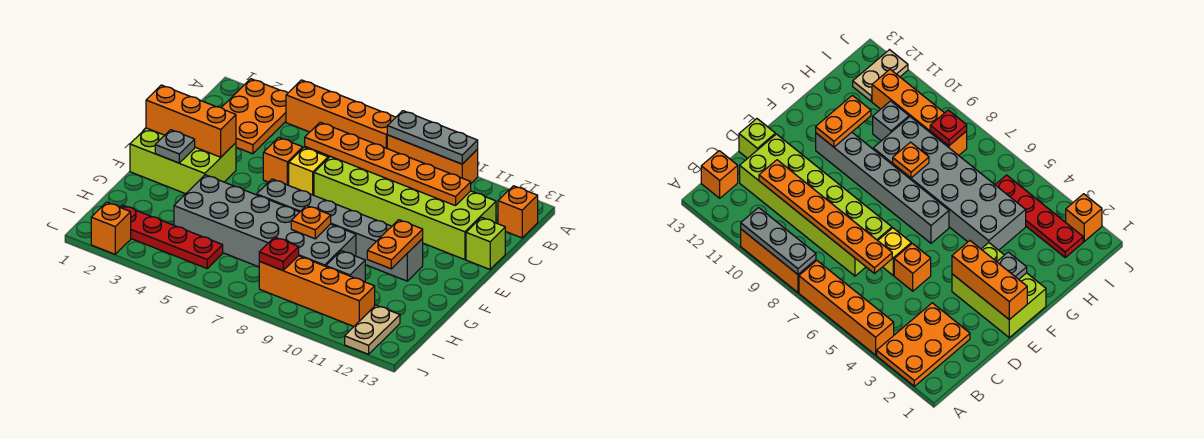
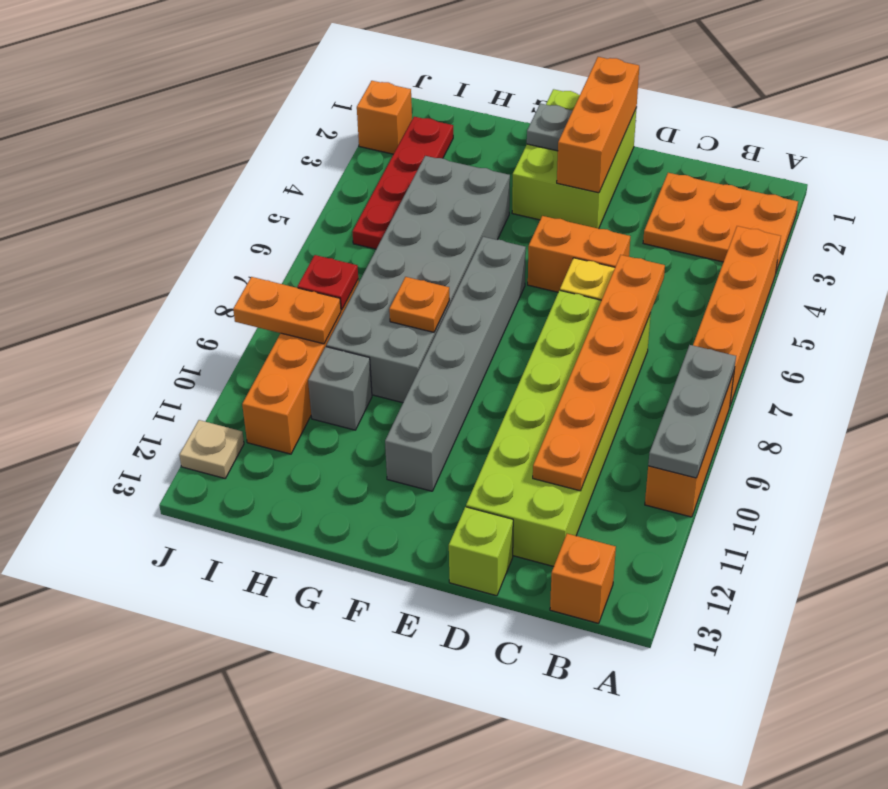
orange brick D5 level 1 -> orange brick D5:E5 level 1
orange plate F11:G11 level 2 -> orange plate I9:J9 level 2
tan plate I12:J12 level 1 -> tan plate J12 level 1

